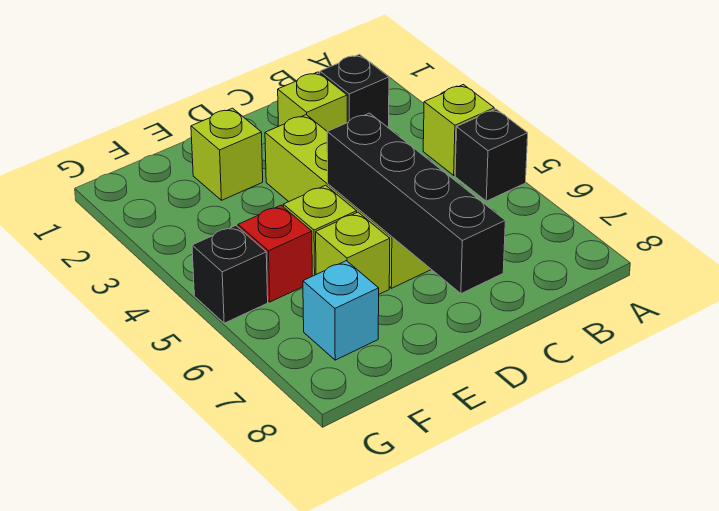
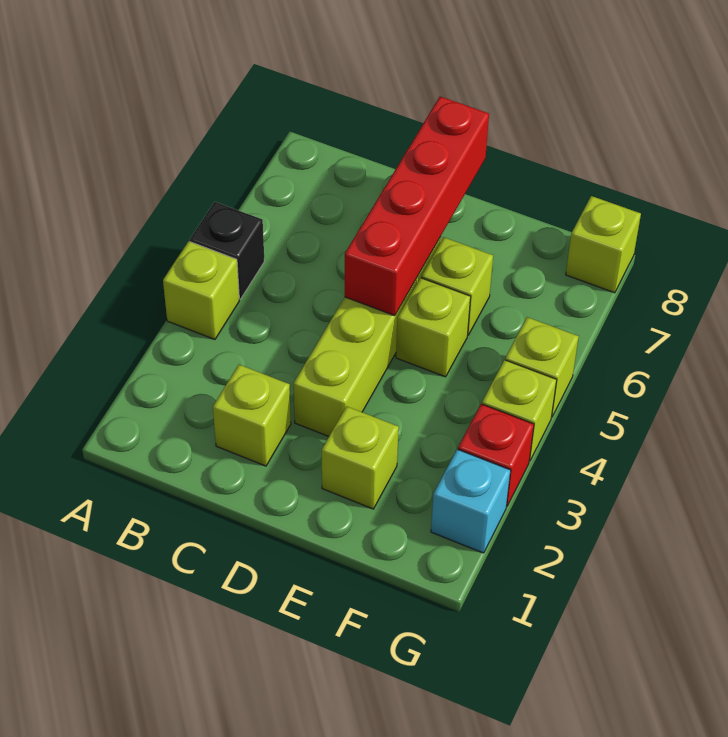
black brick B2 level 1 -> none
black brick D5:D8 level 2 -> red brick D5:D8 level 2
red brick F5 level 1 -> red brick G3 level 1
cyan brick F7 level 1 -> cyan brick G2 level 1
none -> lime brick G4 level 1
black brick G5 level 1 -> lime brick G5 level 1
none -> lime brick G8 level 1

